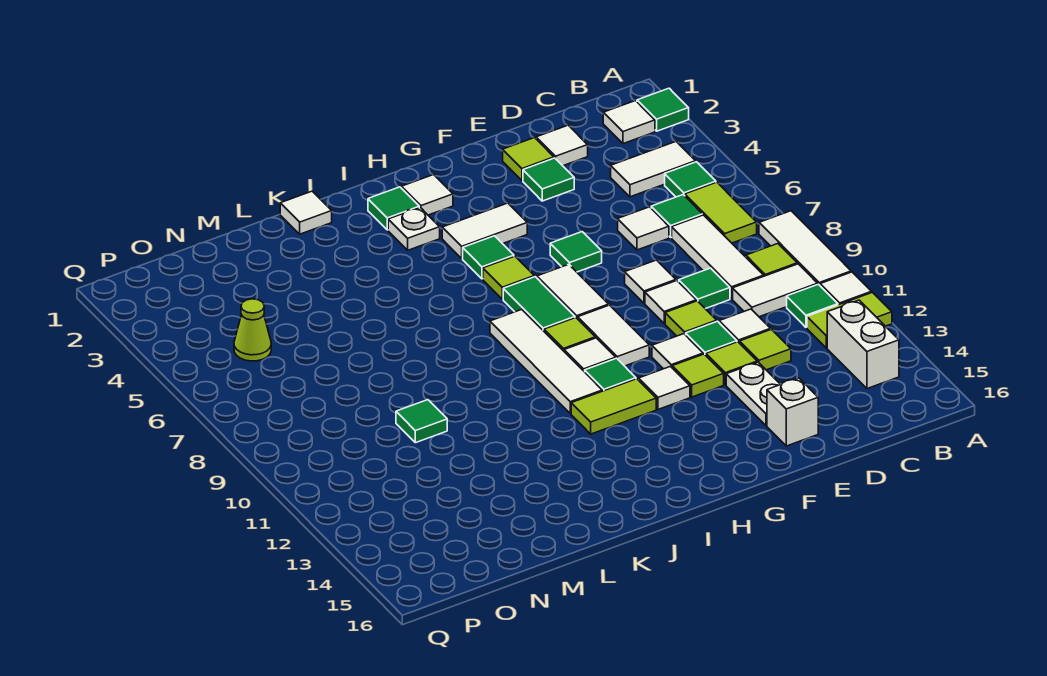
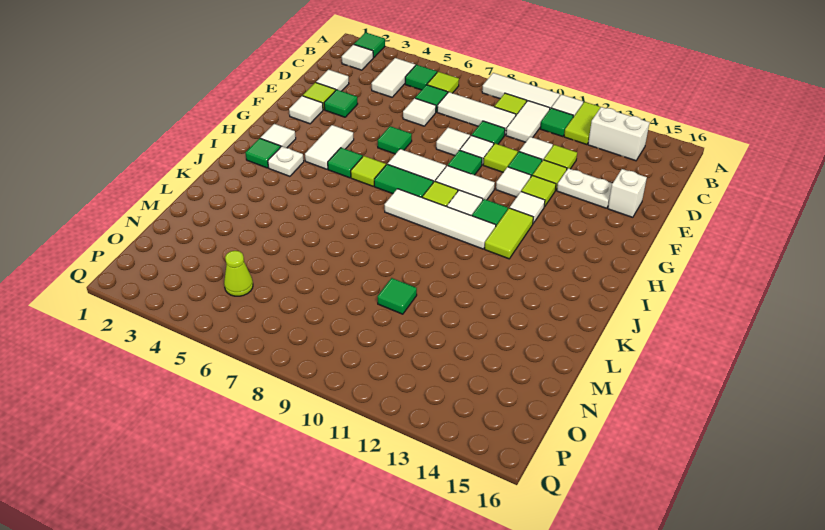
lime tile B6:B7 level 1 -> lime tile B6 level 1
none -> green tile F9 level 1
white tile K1 level 1 -> white tile F2 level 1

